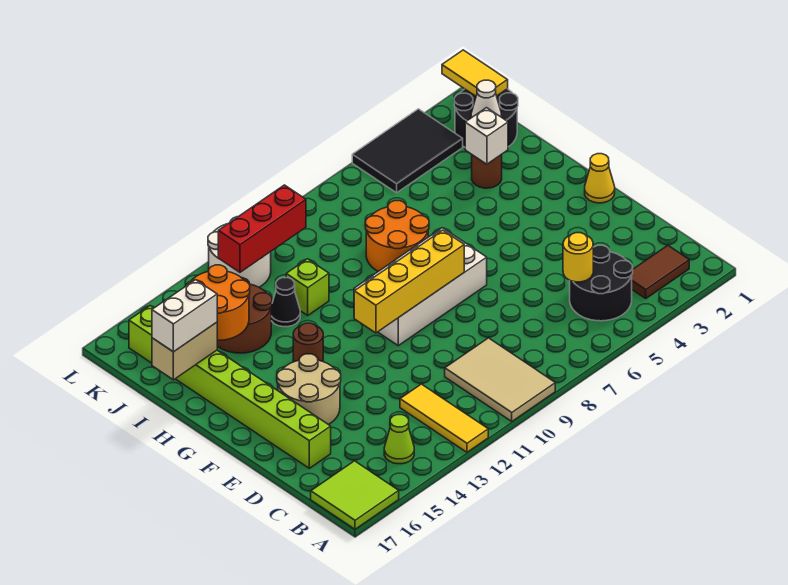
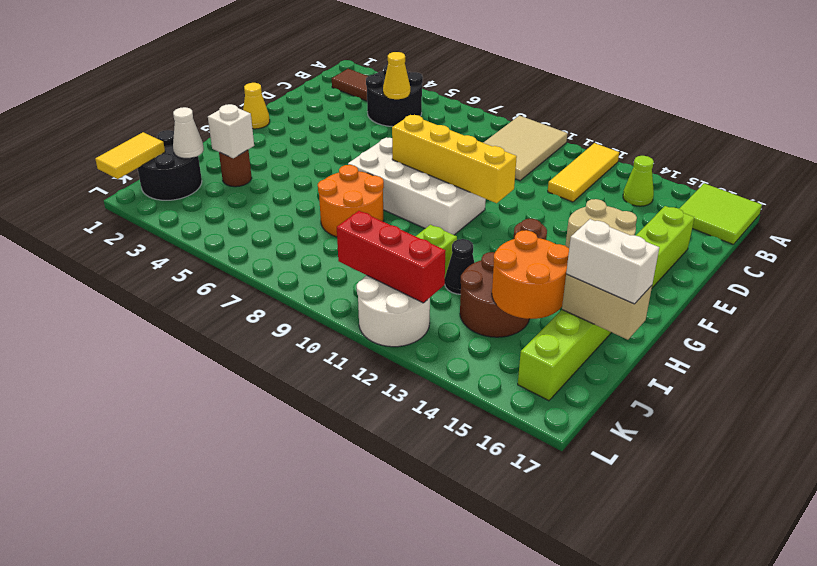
yellow round brick C5 level 2 -> yellow cone C5 level 2
black tile K3:L5 level 1 -> none

